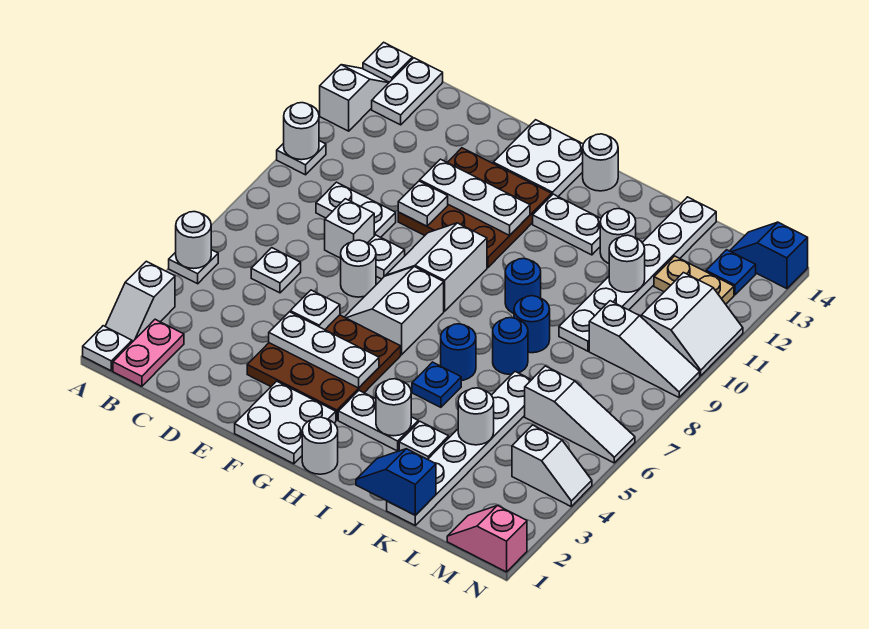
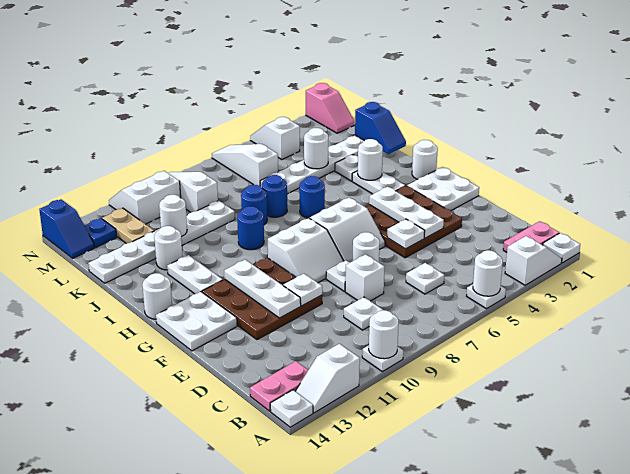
white plate B13:B14 level 1 -> pink plate B13:B14 level 1
white plate C9:D9 level 1 -> white plate C9 level 1
blue plate I5 level 1 -> none

